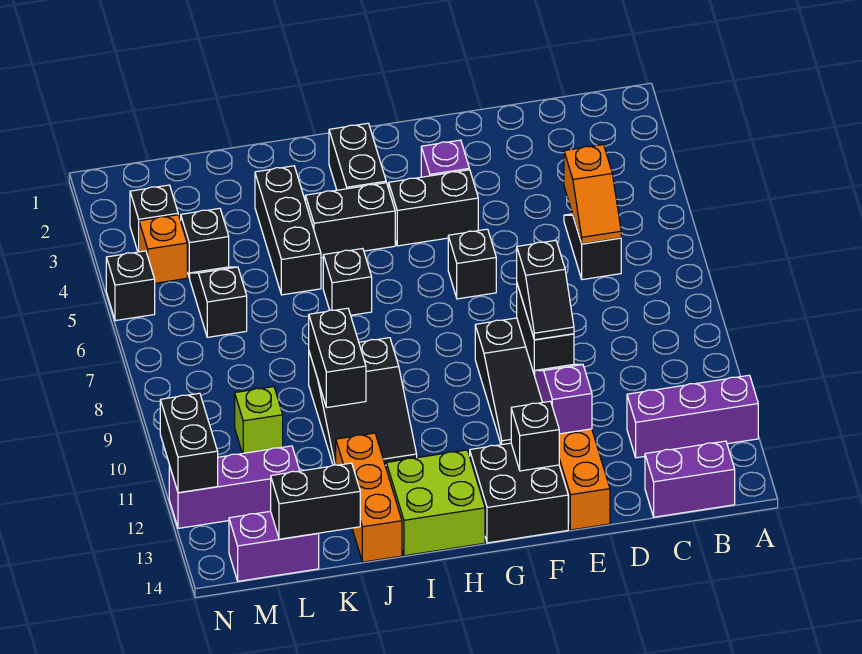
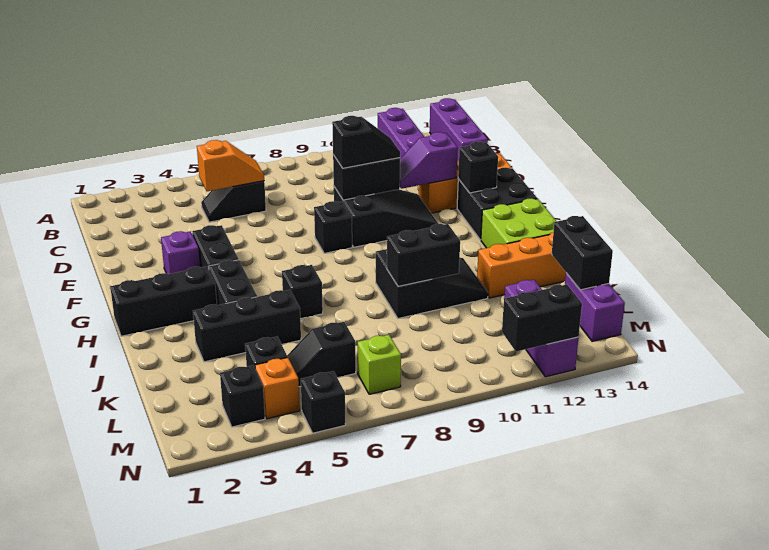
purple brick B14:C14 level 1 -> purple brick A14:C14 level 1
black brick F6 level 1 -> black brick F8 level 1
black brick H2:H3 level 1 -> black brick H1:H3 level 1
lime brick L10 level 1 -> lime brick M7 level 1

